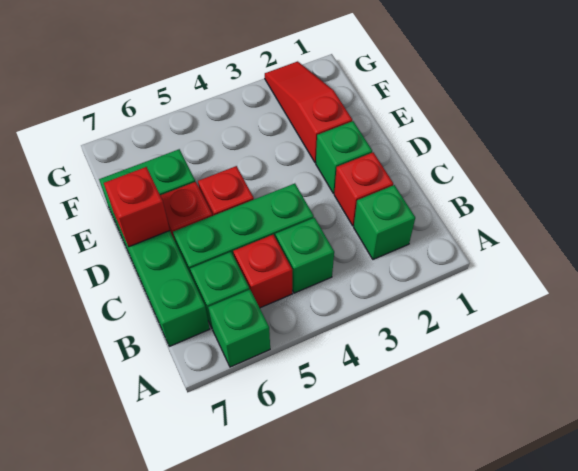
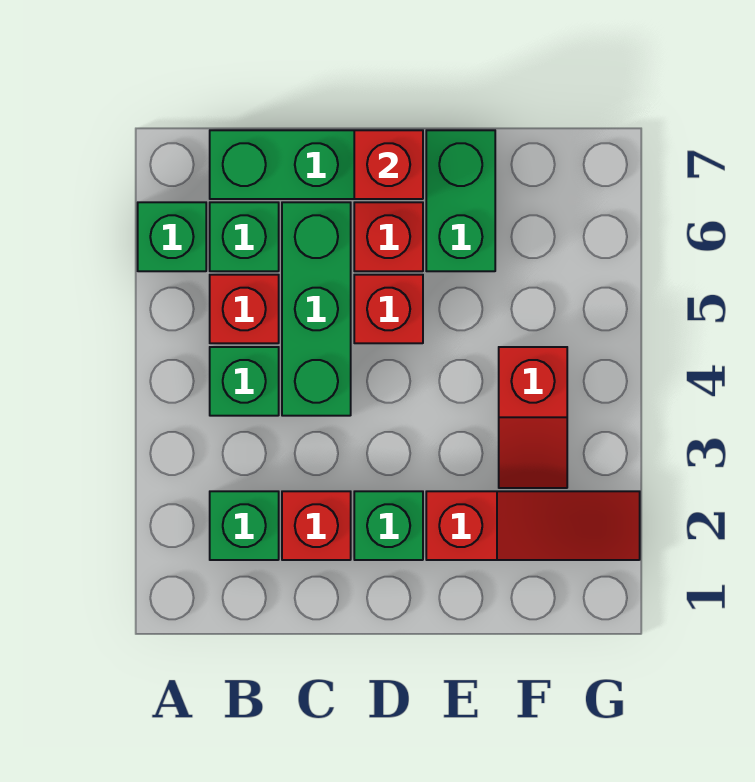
none -> red slope F3:F4 level 1 top 4

